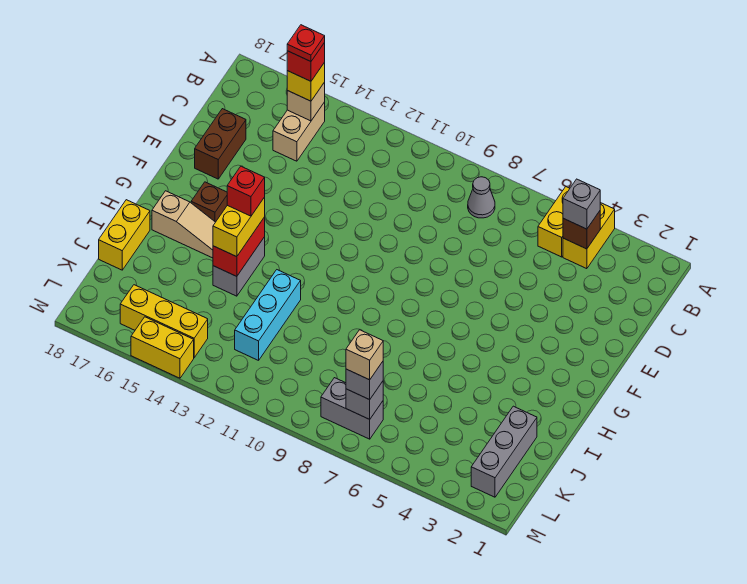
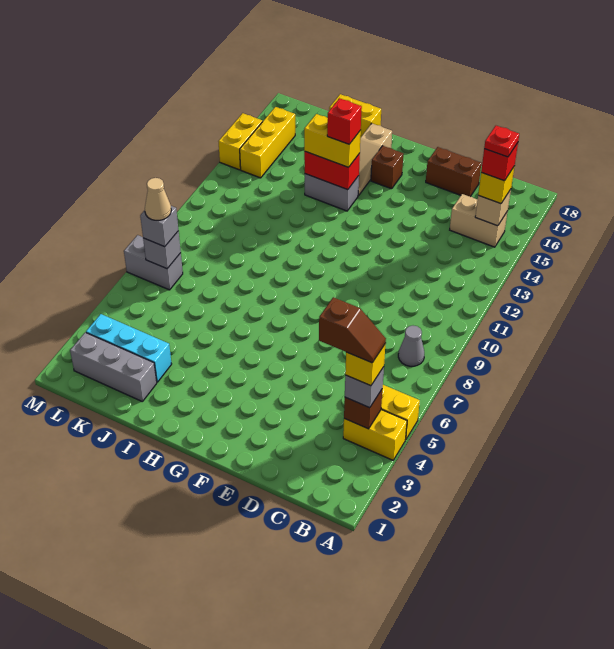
none -> yellow brick B4 level 4
none -> brown slope B4:C4 level 5 top C
cyan brick I12:K12 level 1 -> cyan brick J3:L3 level 1
grey brick L7:L8 level 1 -> grey brick L7:M7 level 1
tan brick L7 level 4 -> tan cone L7 level 4

